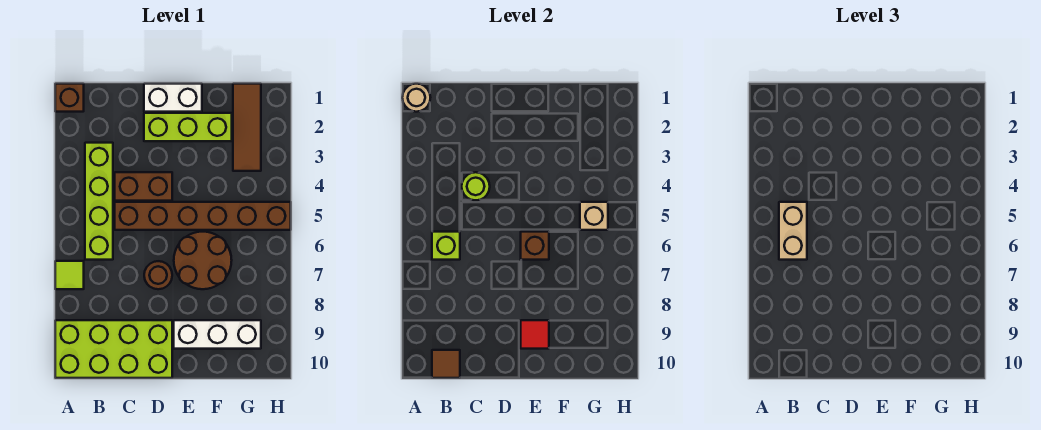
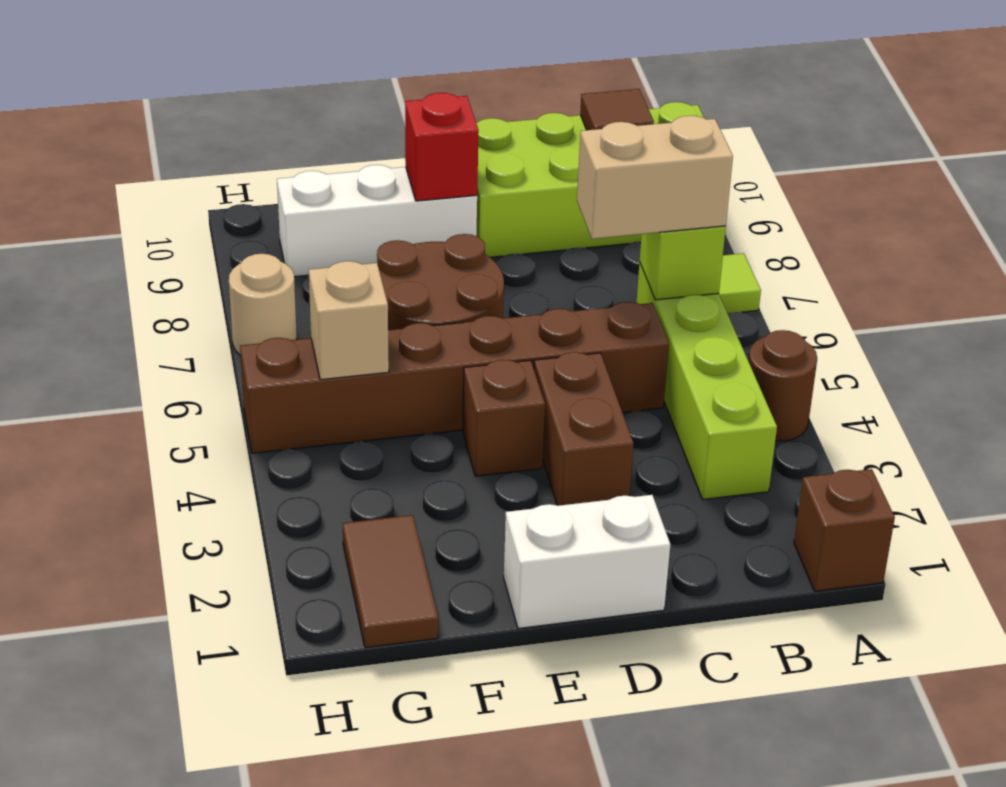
tan round brick A1 level 2 -> tan round brick H7 level 1
tan brick B5:B6 level 3 -> tan brick B6:C6 level 3
brown brick C4:D4 level 1 -> brown brick D3:D4 level 1
lime round brick C4 level 2 -> none
lime brick D2:F2 level 1 -> none
brown round brick D7 level 1 -> brown round brick A4 level 1
brown brick E6 level 2 -> brown brick E4 level 1
red tile E9 level 2 -> red brick E9 level 2
brown tile G1:G3 level 1 -> brown tile G1:G2 level 1

